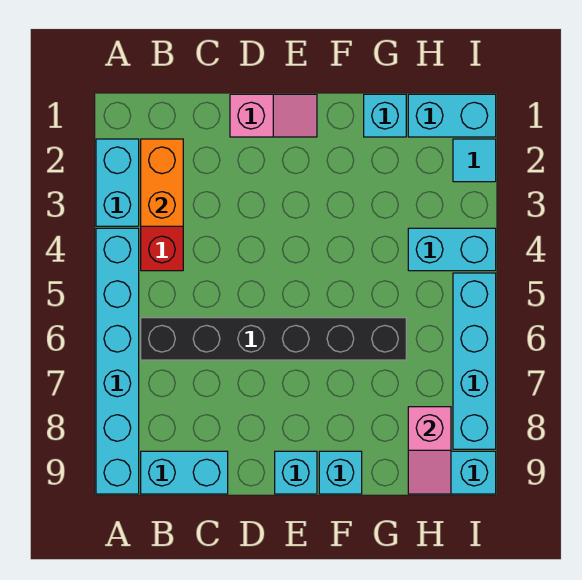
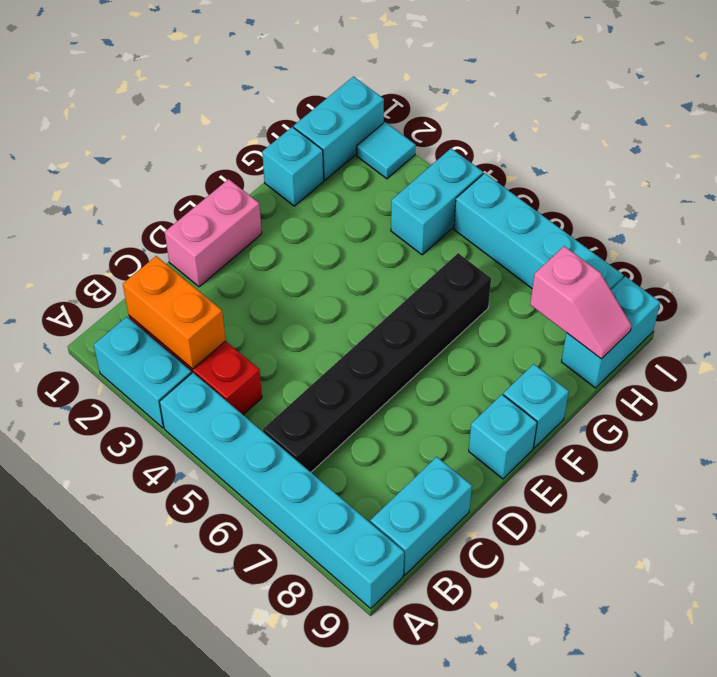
pink slope D1:E1 level 1 top D -> pink brick D1:E1 level 1

